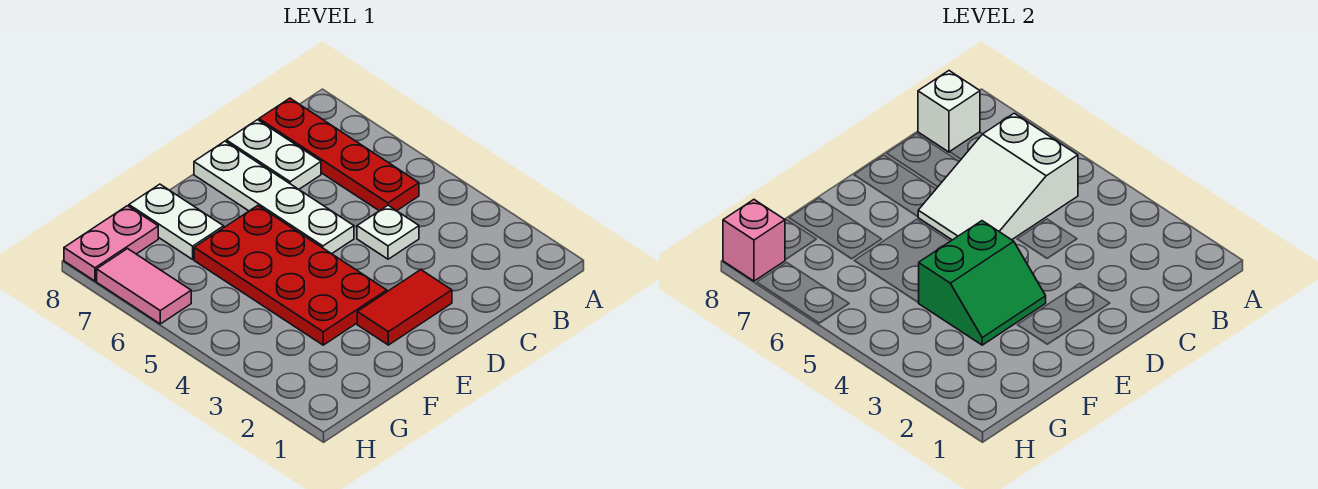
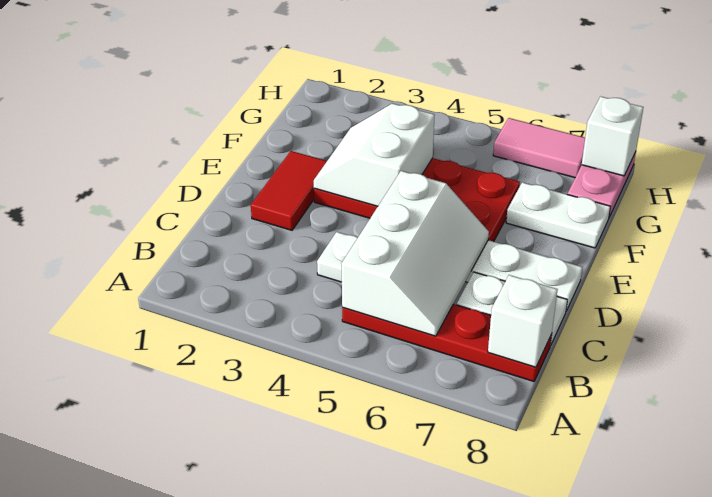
white slope B5:D6 level 2 top B -> white slope B5:D6 level 2 top 5
green slope E3:F4 level 2 top 4 -> white slope E3:F4 level 2 top 4
pink brick H8 level 2 -> white brick H8 level 2

